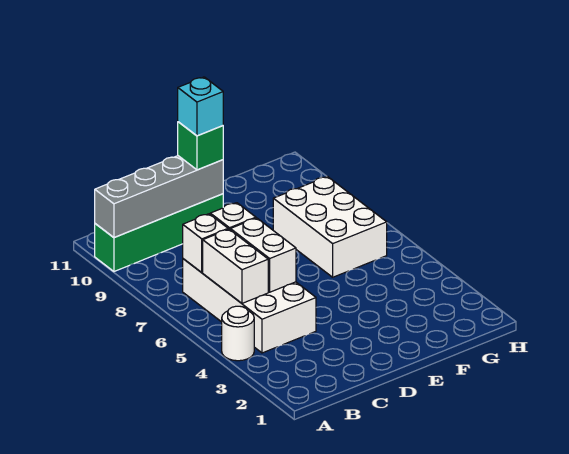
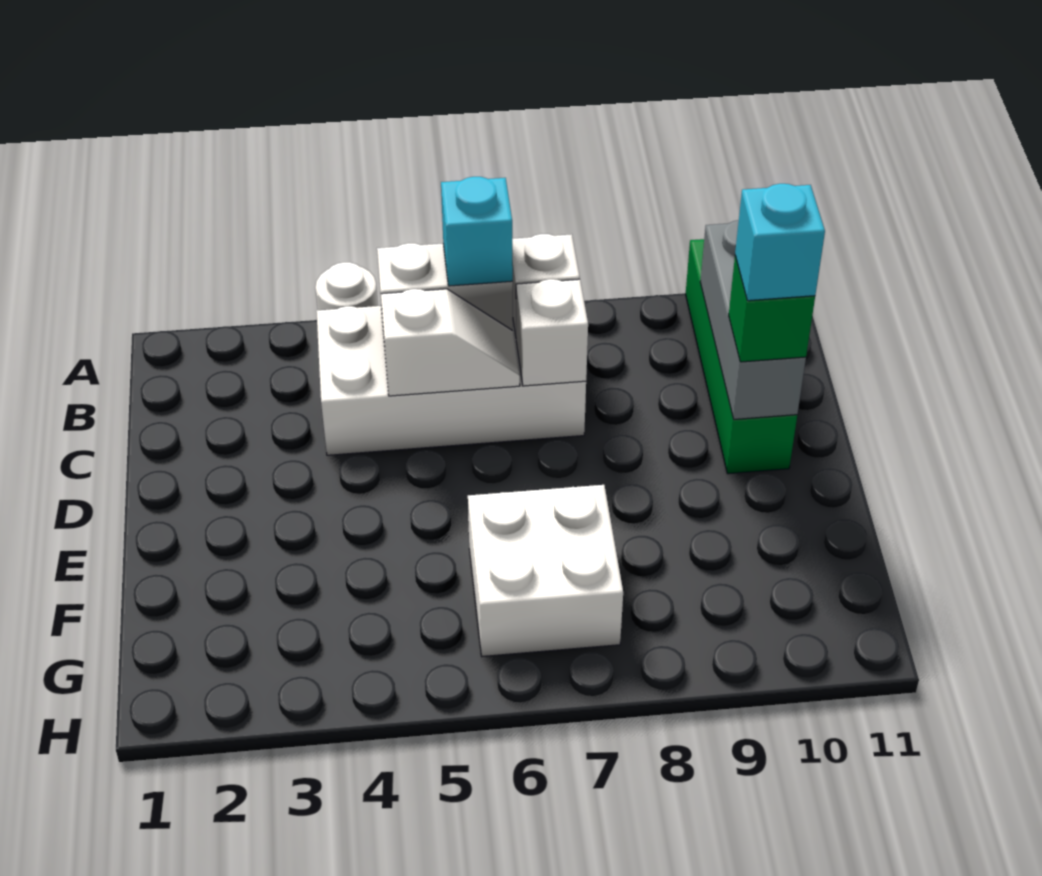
grey brick A10:D10 level 2 -> grey brick B10:D10 level 2
none -> cyan brick B6 level 3
white brick C5:C6 level 2 -> white slope C5:C6 level 2 top 5
white brick F6:G8 level 1 -> white brick F6:G7 level 1

